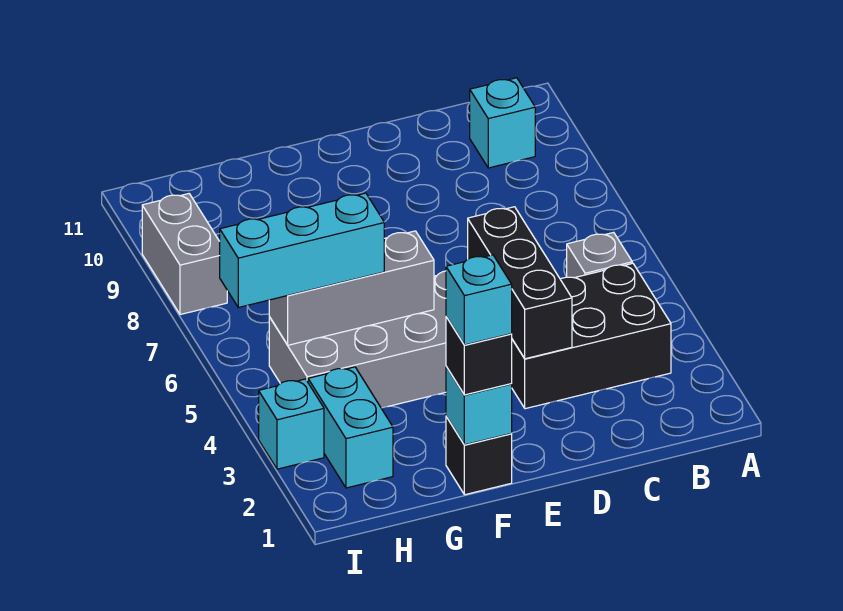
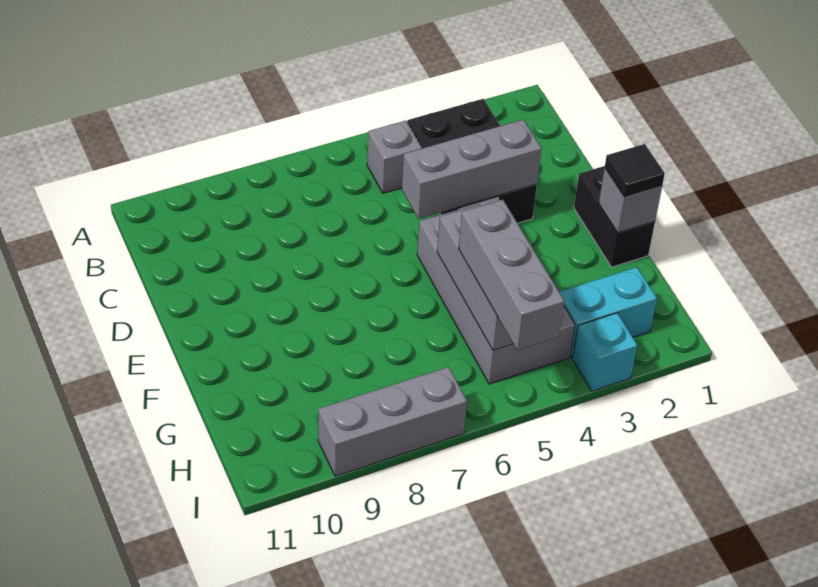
cyan brick B10 level 1 -> none
black brick D3:D5 level 2 -> grey brick D3:D5 level 2
black brick F1 level 1 -> black brick E1:F1 level 1
cyan brick F1 level 2 -> grey brick F1 level 2
black brick F1 level 3 -> black tile F1 level 3
cyan brick F1 level 4 -> none
cyan brick G5:I5 level 3 -> grey brick G5:I5 level 3
grey brick I8:I9 level 1 -> grey brick I7:I9 level 1

